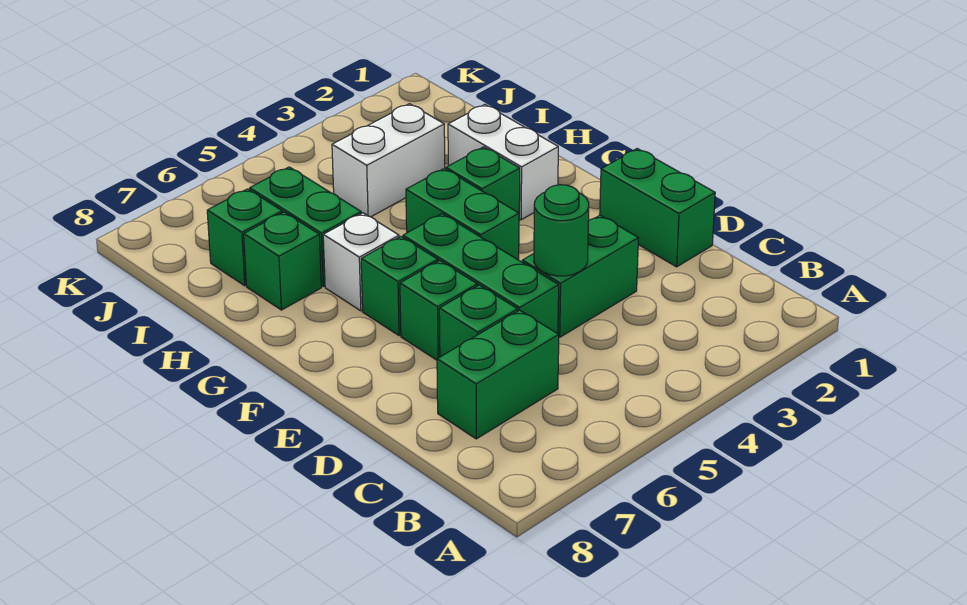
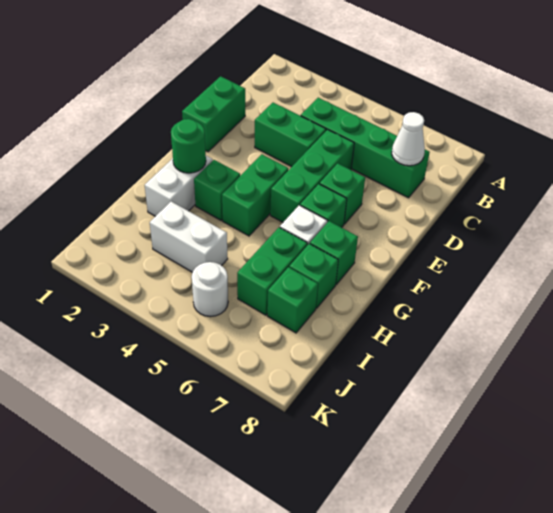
green brick C6:C7 level 1 -> green brick C4:C7 level 1
none -> white cone C7 level 2
green round brick D4 level 2 -> green round brick G2 level 2
green brick D6 level 1 -> green brick G7 level 1
none -> white round brick J5 level 1

